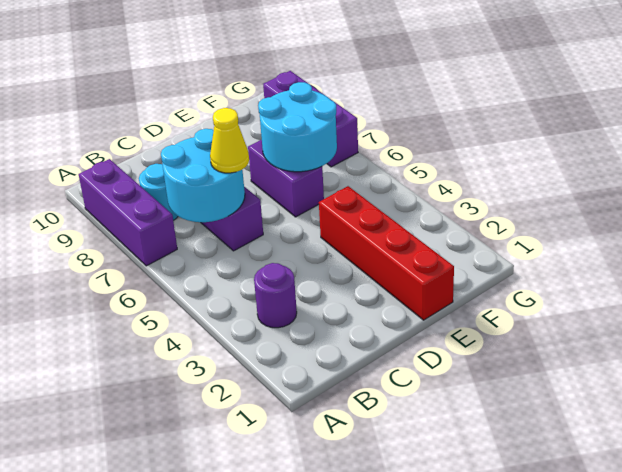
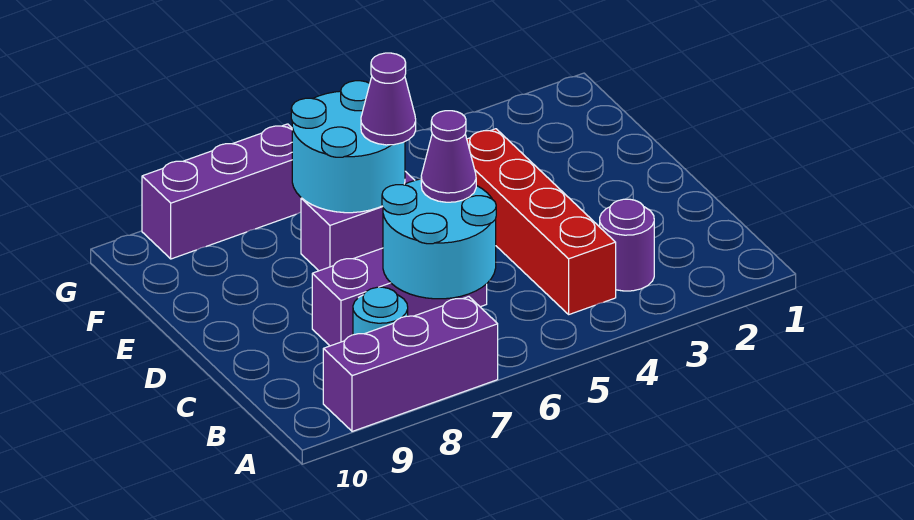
yellow cone C6 level 3 -> purple cone C6 level 3
red brick E1:E4 level 1 -> red brick B4:E4 level 1
none -> purple cone E6 level 3

